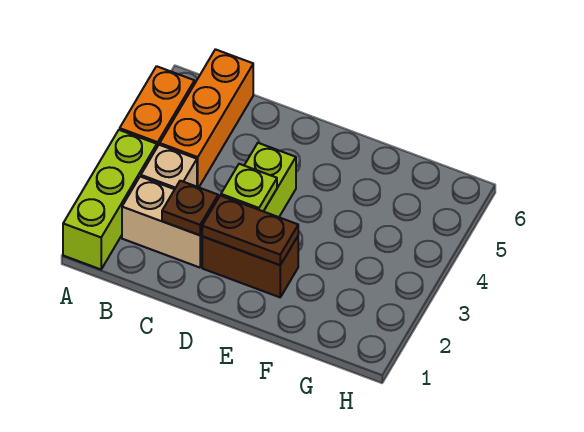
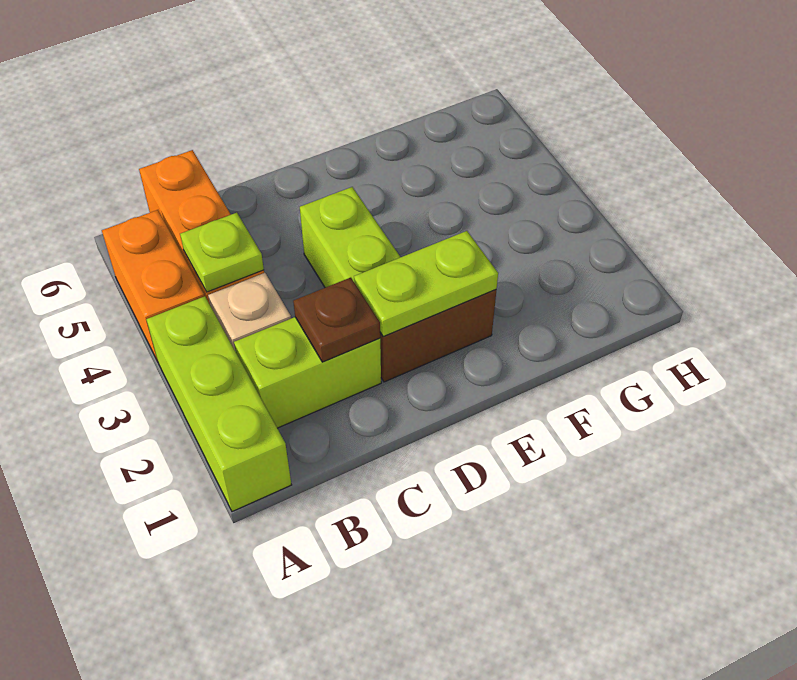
tan brick B2:C2 level 1 -> lime brick B2:C2 level 1
brown plate D2:E2 level 2 -> lime plate D2:E2 level 2
lime plate D3 level 2 -> lime plate B4 level 2

